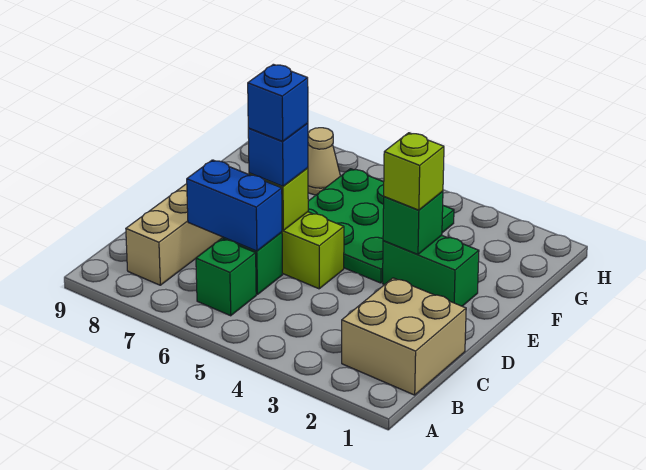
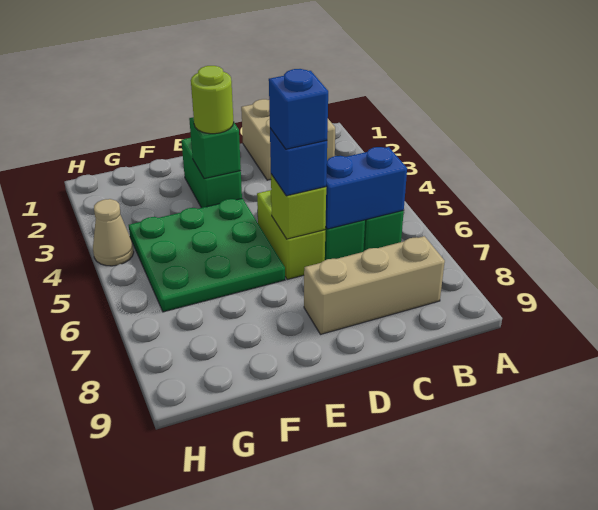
blue brick C6:C7 level 2 -> blue brick B6:C6 level 2
lime brick E3 level 3 -> lime round brick E3 level 3
tan cone G7 level 1 -> tan cone H4 level 1

